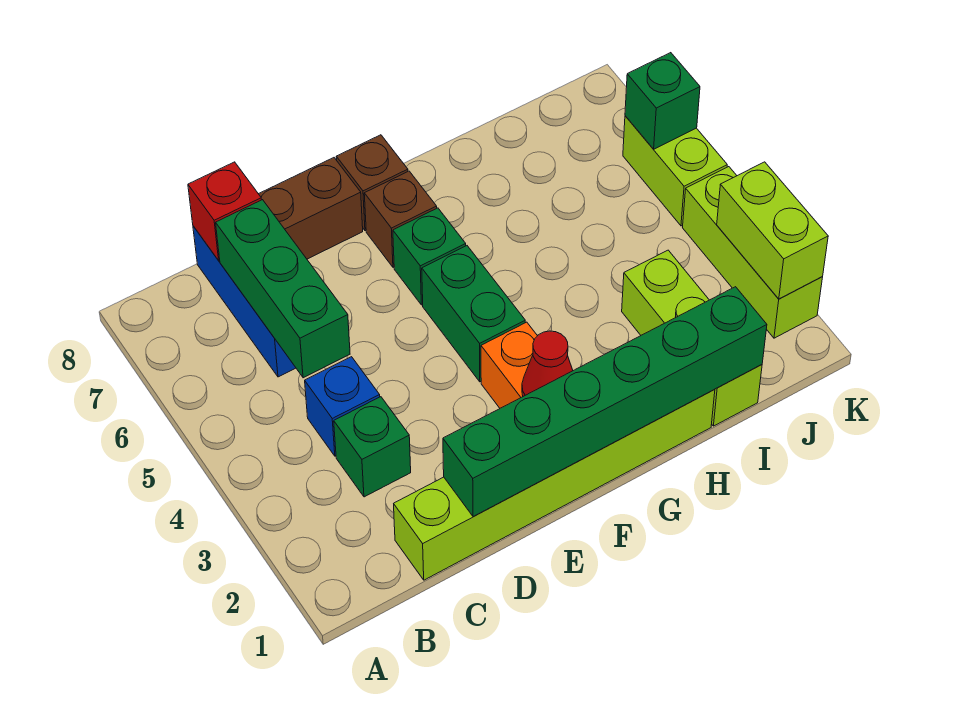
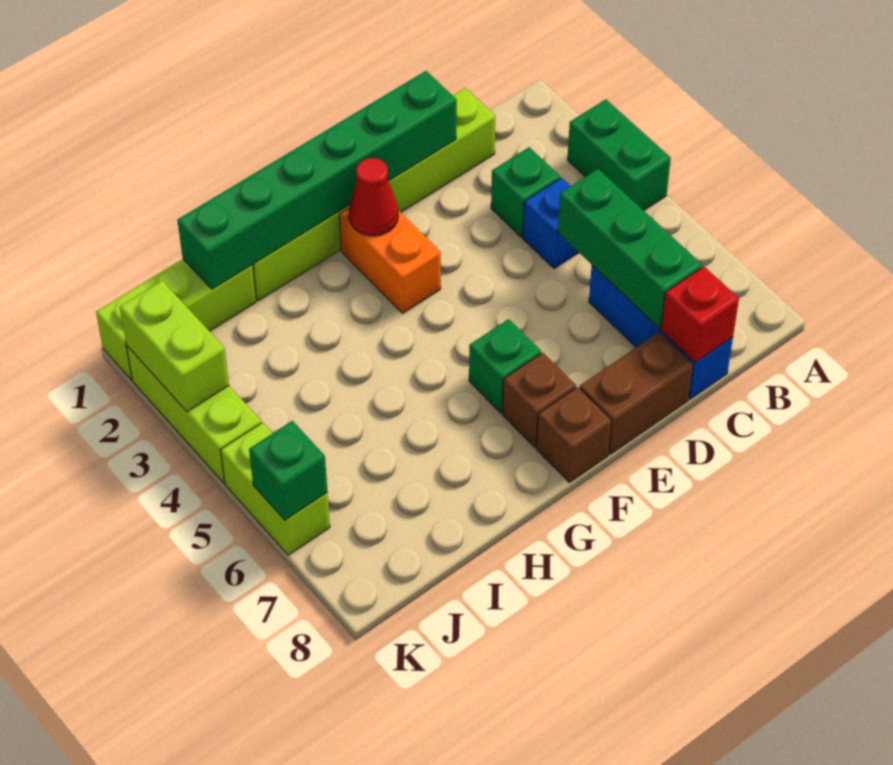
green brick F4:F5 level 1 -> green brick A3:A4 level 1
lime brick I1:I3 level 1 -> lime brick I1:K1 level 1

